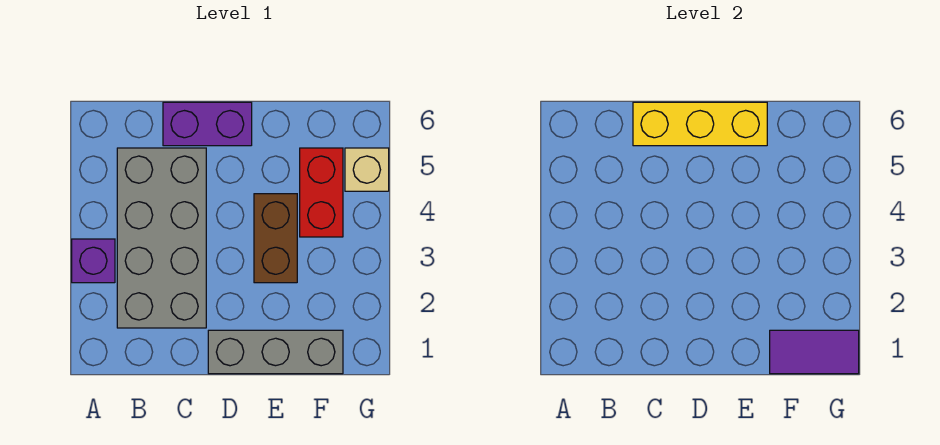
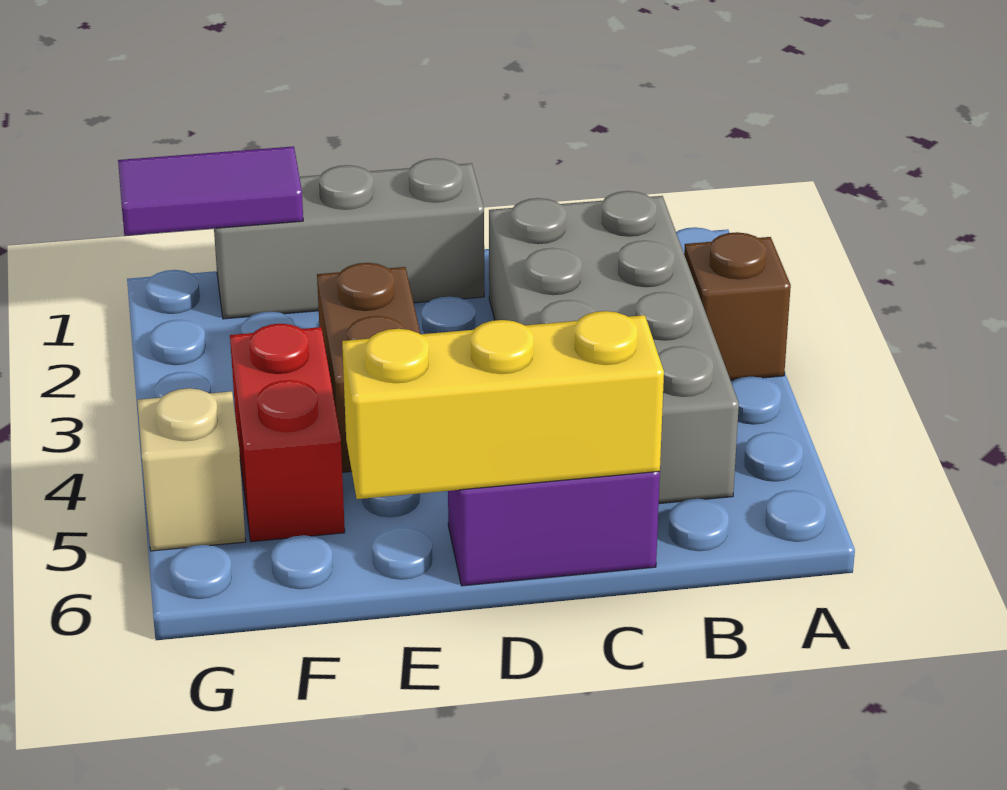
purple brick A3 level 1 -> brown brick A3 level 1

